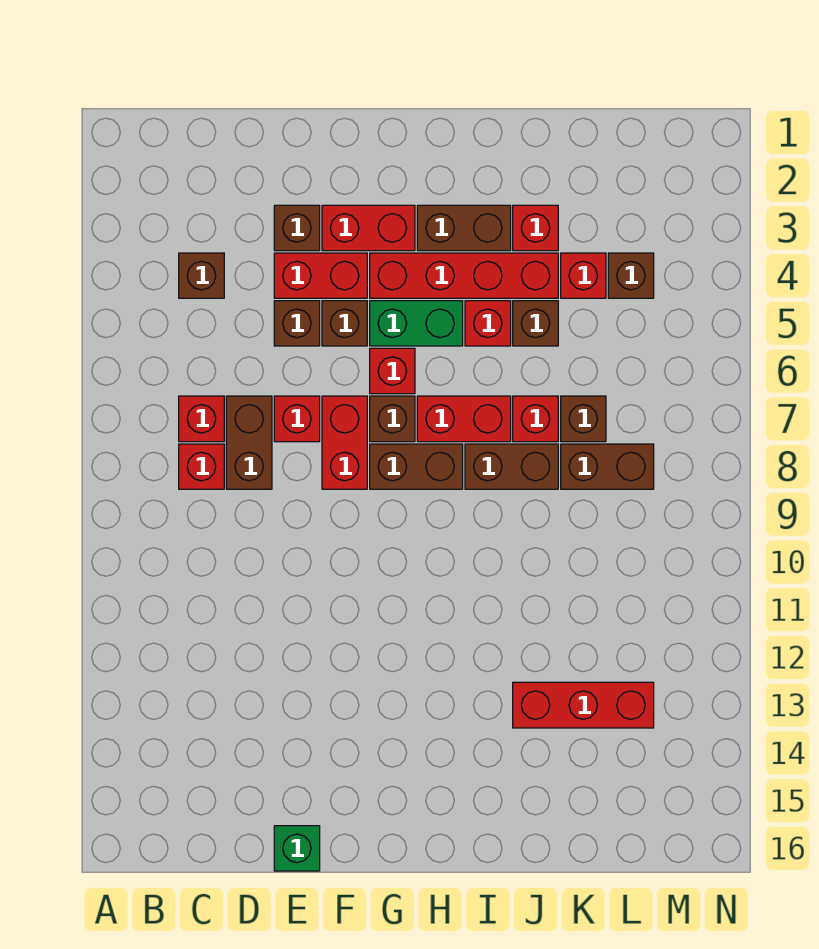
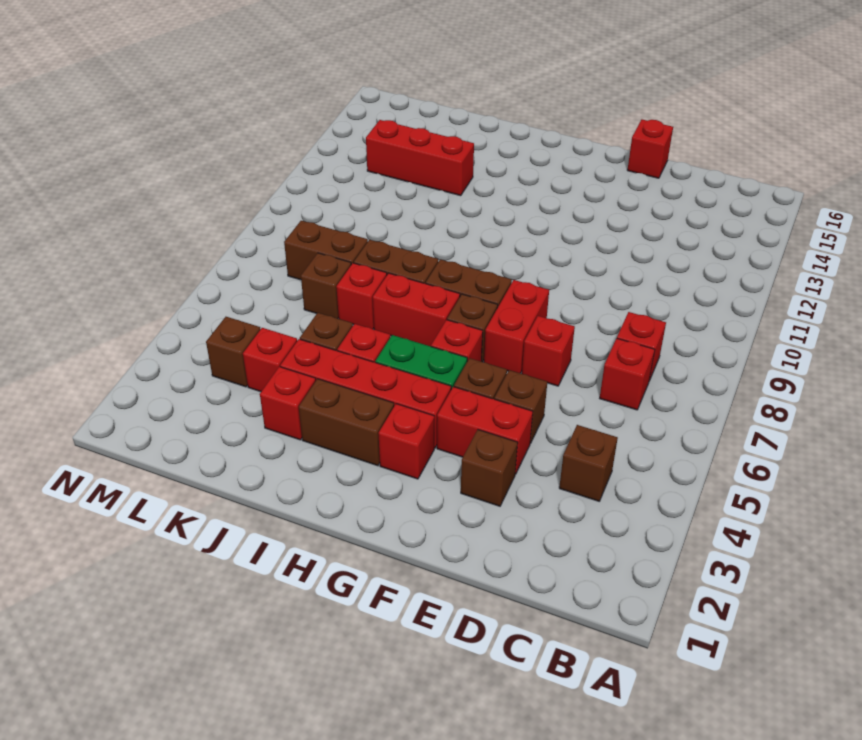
brown brick D7:D8 level 1 -> none
green brick E16 level 1 -> red brick E16 level 1
red brick F3:G3 level 1 -> red brick G3 level 1

